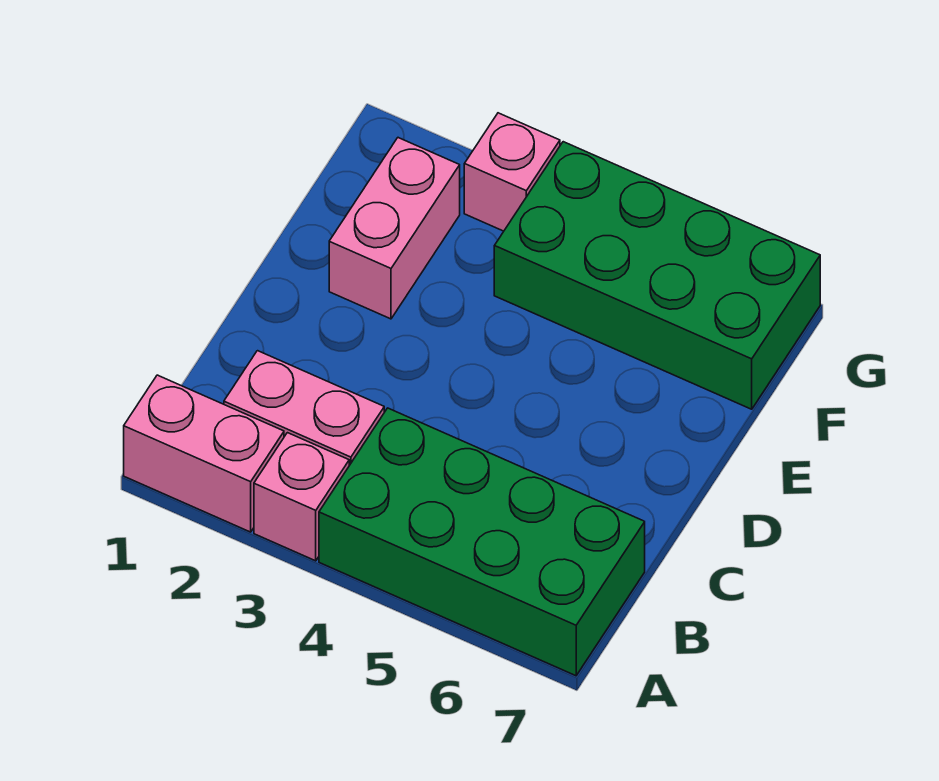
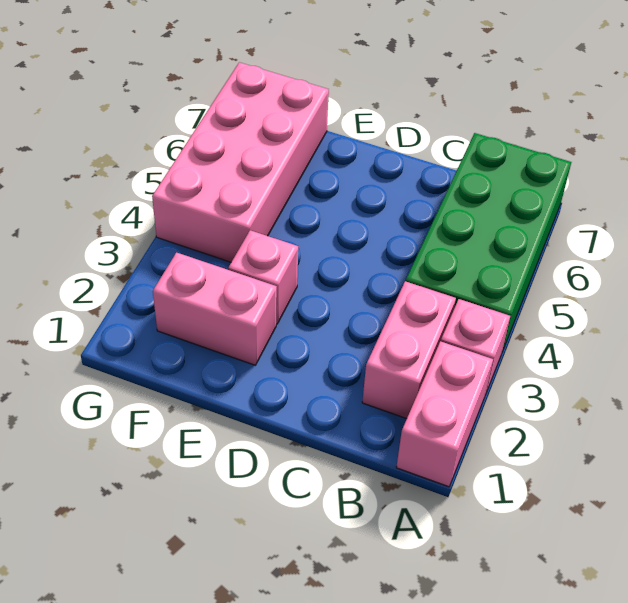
green brick F4:G7 level 1 -> pink brick F4:G7 level 1
pink brick G3 level 1 -> pink brick E3 level 1

